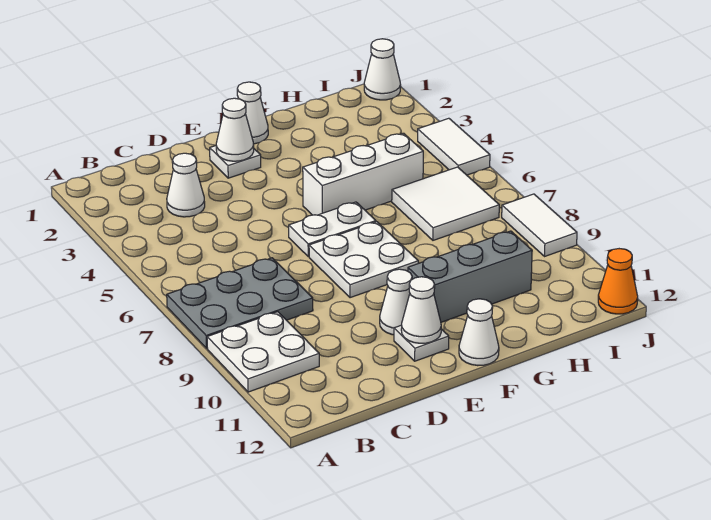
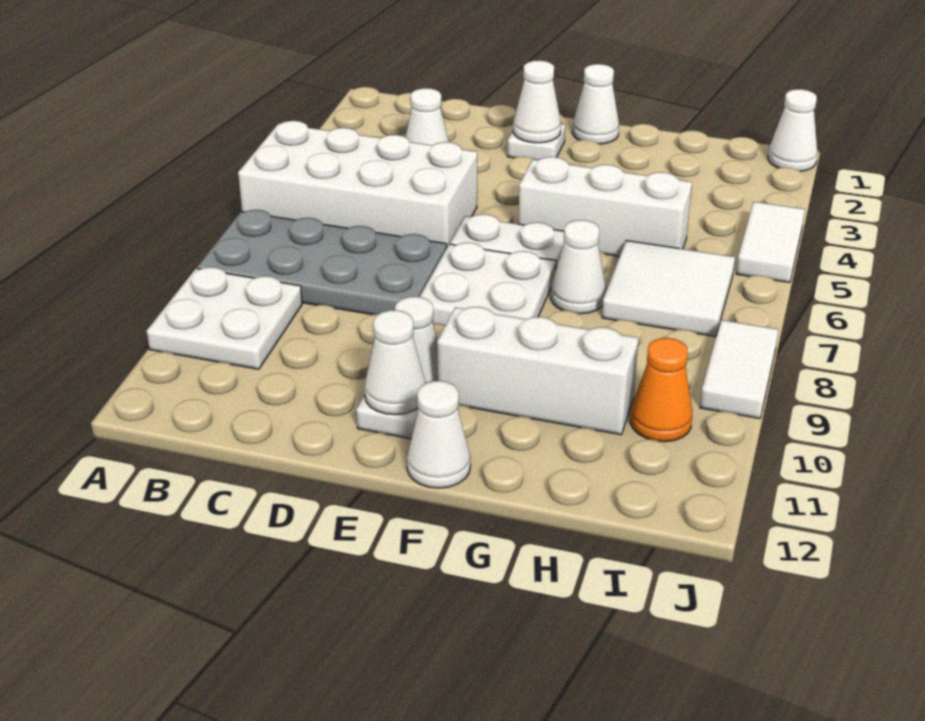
none -> white brick A5:D6 level 1
grey plate A7:C8 level 1 -> grey plate A7:D8 level 1
grey brick F10:H10 level 1 -> white brick F10:H10 level 1
none -> white cone G7 level 1
orange cone J12 level 1 -> orange cone I10 level 1

